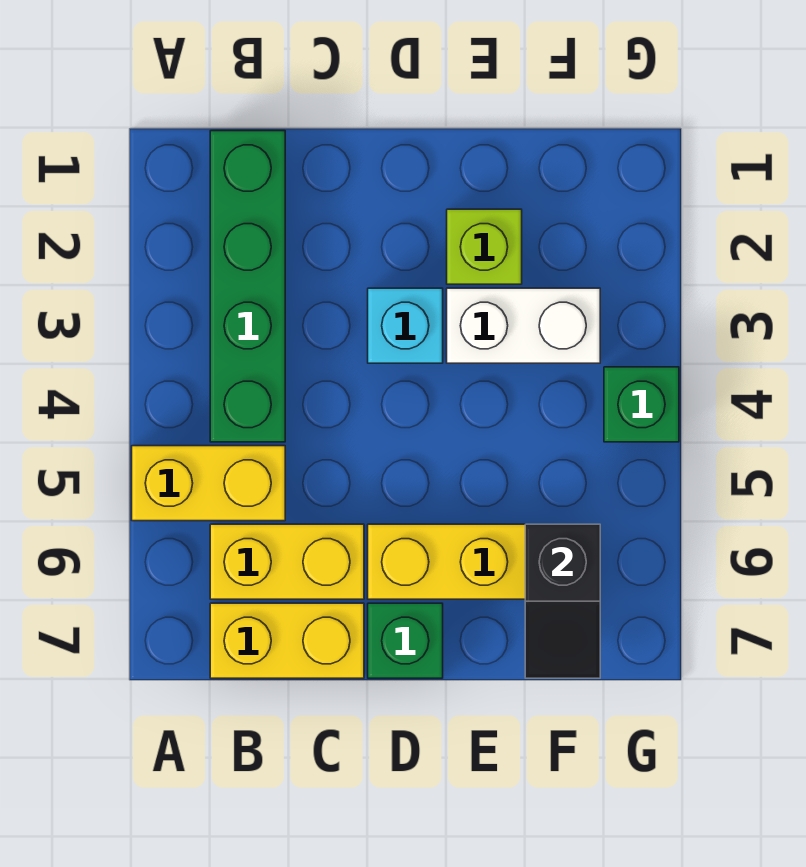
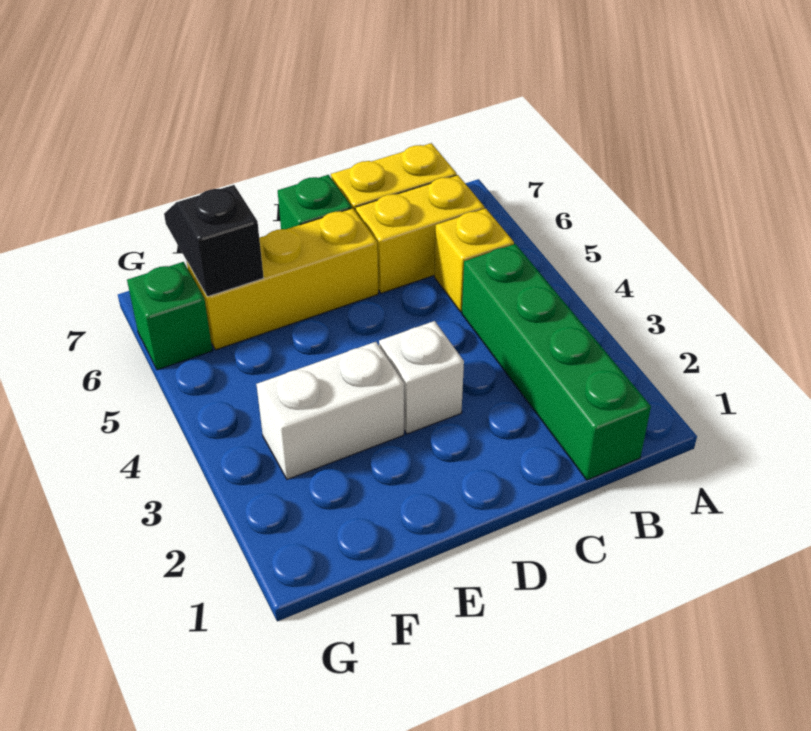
yellow brick A5:B5 level 1 -> yellow brick B5 level 1
cyan brick D3 level 1 -> white brick D3 level 1
lime brick E2 level 1 -> none
green brick G4 level 1 -> green brick G6 level 1

